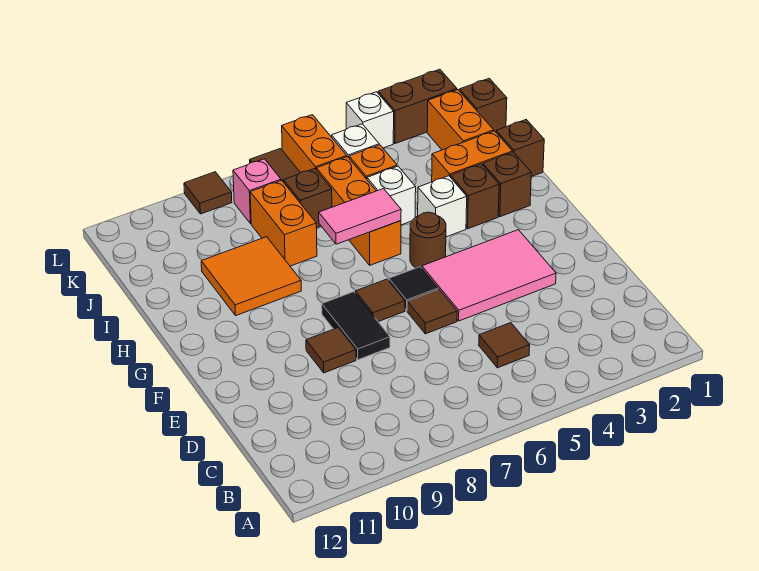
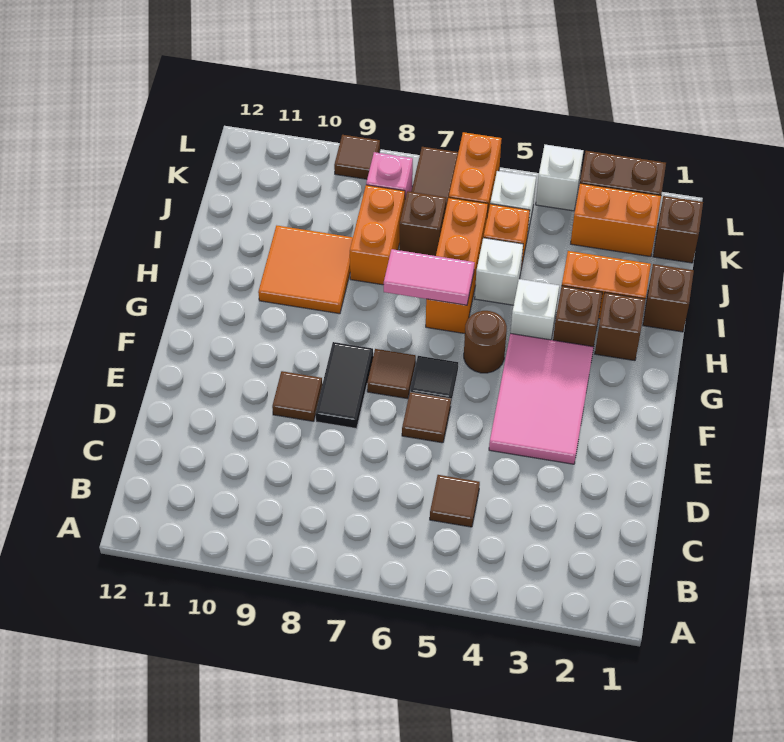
pink tile E3:F5 level 1 -> pink tile E3:G4 level 1
orange brick J2:K2 level 1 -> orange brick K2:K3 level 1

